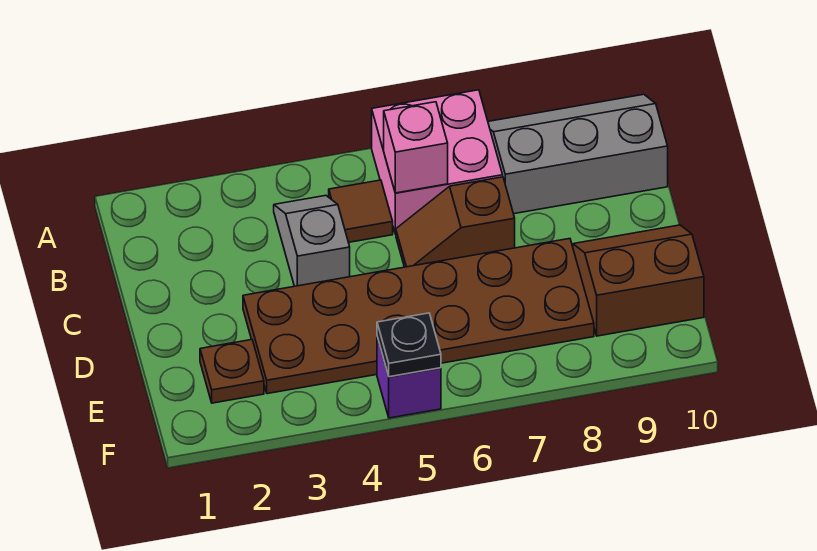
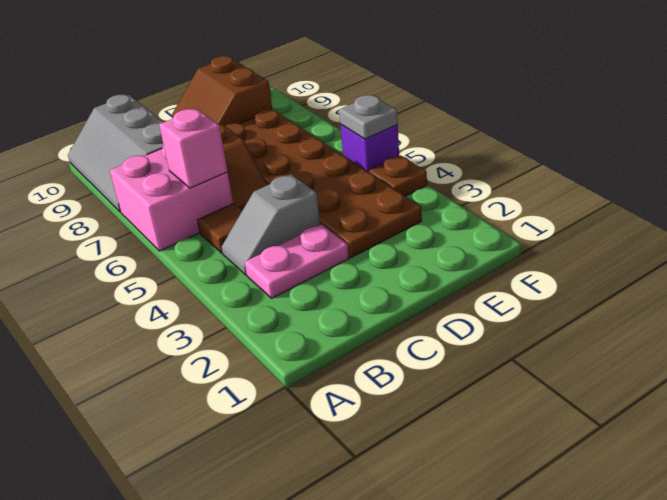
none -> pink plate B3:C3 level 1
brown plate E2 level 1 -> brown plate F4 level 1
black plate F5 level 2 -> grey plate F5 level 2

